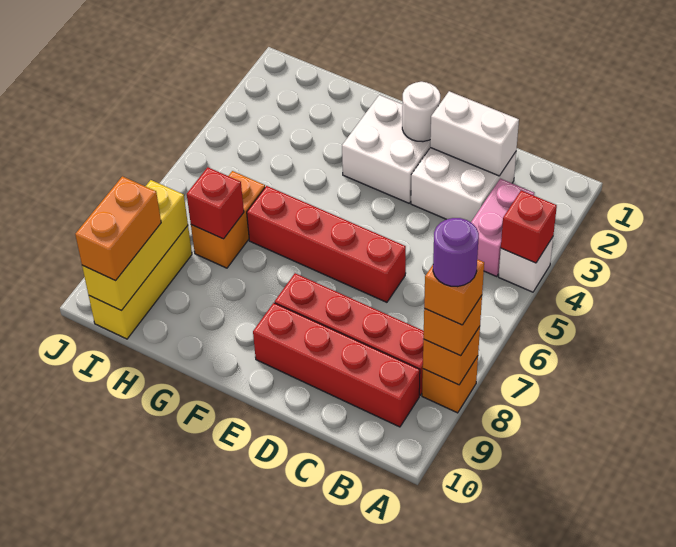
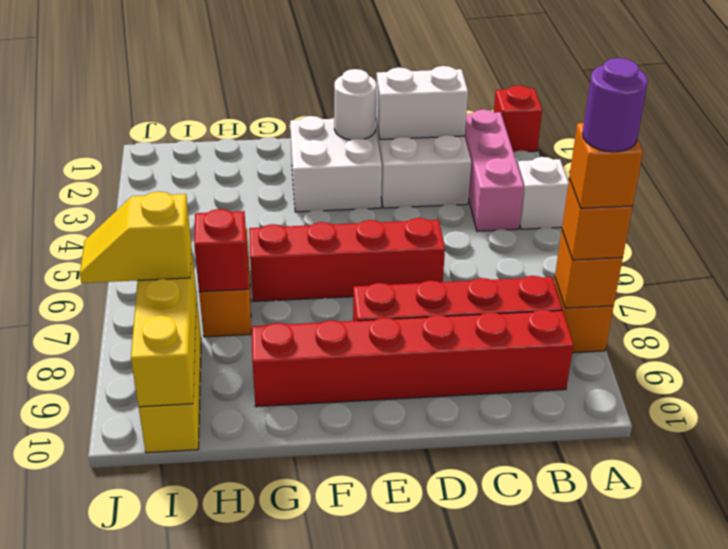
red brick A4 level 2 -> red brick A1 level 1
pink brick B3:B4 level 1 -> pink brick B2:B4 level 1
red brick B9:E9 level 1 -> red brick B9:G9 level 1
none -> yellow slope I8:J8 level 3 top I
orange brick I9:I10 level 3 -> none

